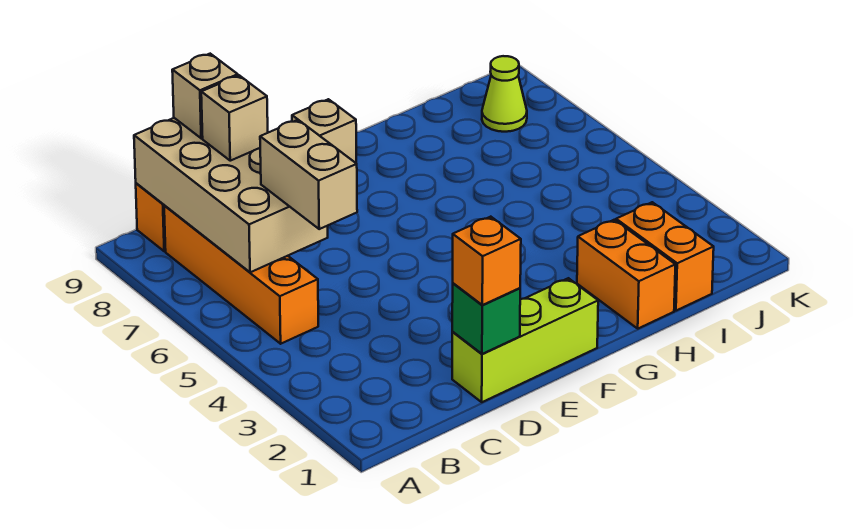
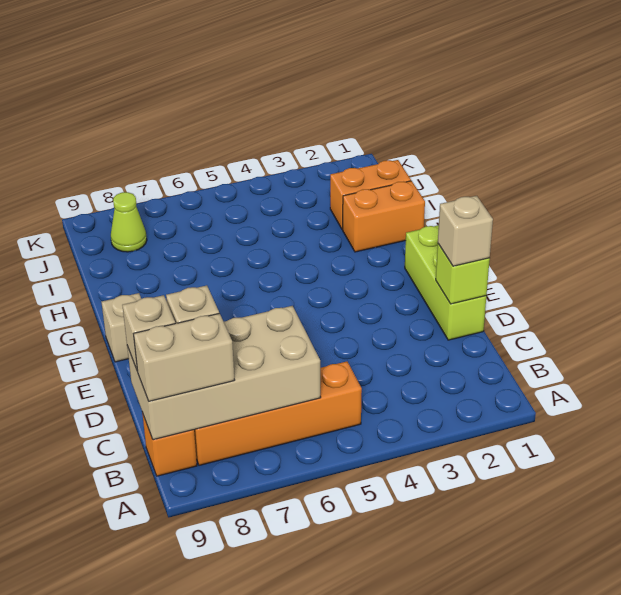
tan brick C5:C6 level 3 -> tan brick B8:B9 level 3
green brick D1 level 2 -> lime brick D1 level 2
orange brick D1 level 3 -> tan brick D1 level 3

